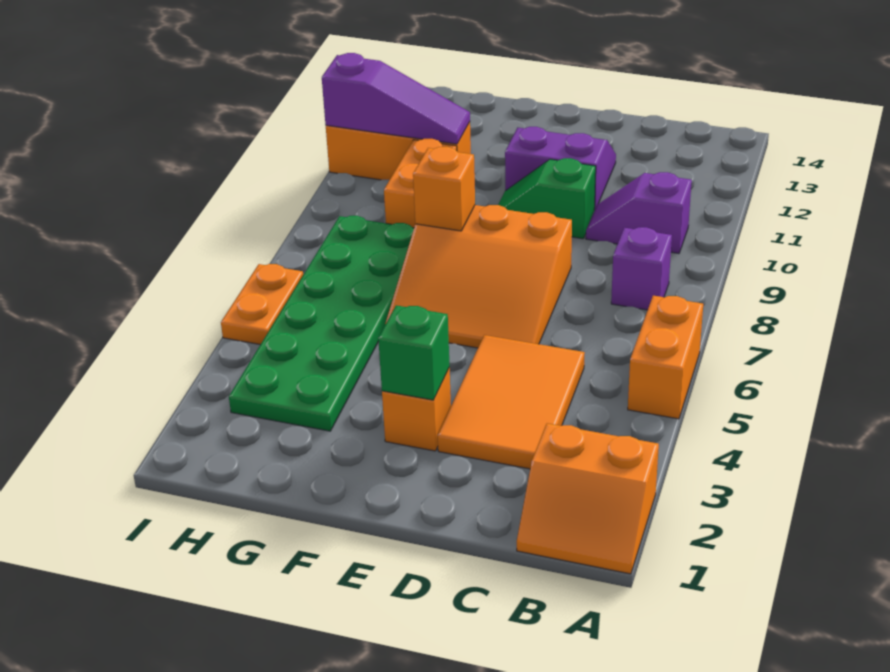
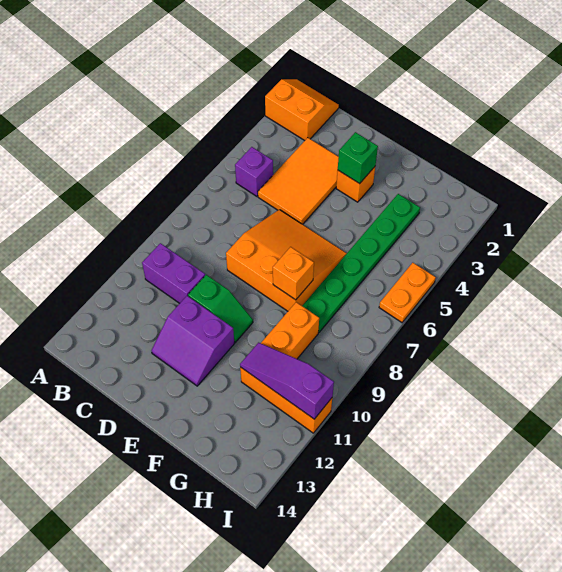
orange brick A5:A6 level 1 -> none
purple brick B8 level 1 -> purple brick B5 level 1
purple slope B10:C10 level 1 top B -> purple brick B10:C10 level 1
green plate G3:H8 level 1 -> green plate G3:G8 level 1

